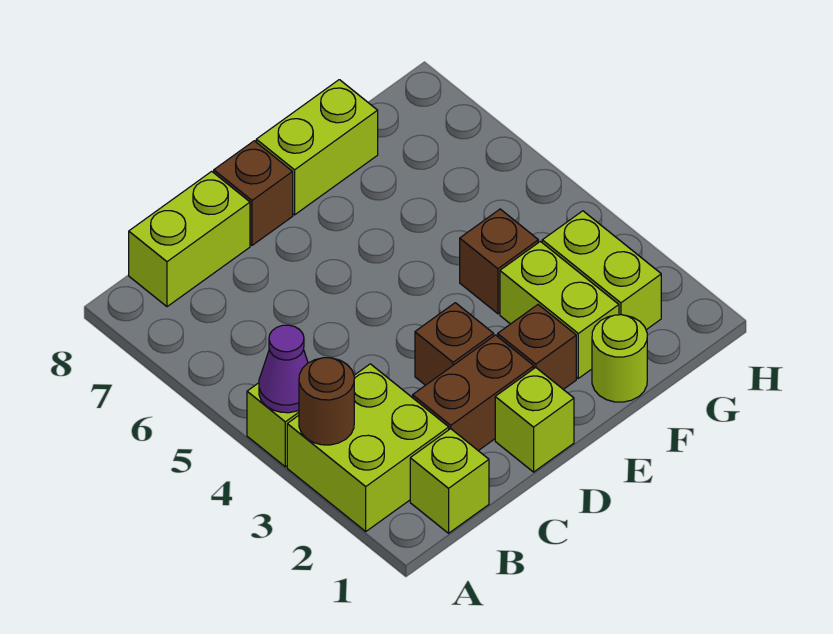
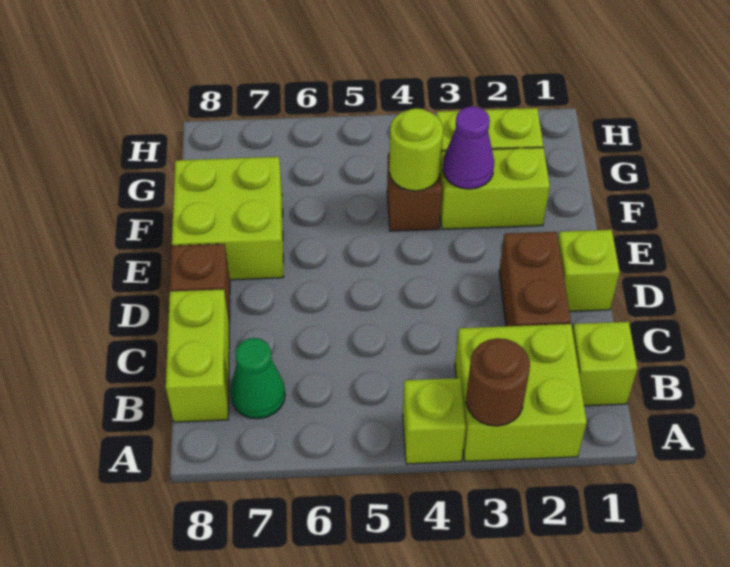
purple cone A4 level 2 -> purple cone F3 level 2
none -> green cone B7 level 1
brown brick D3 level 1 -> none
brown brick E2 level 1 -> none
lime brick E8:F8 level 1 -> lime brick E7:F8 level 1
lime round brick F1 level 1 -> lime round brick F4 level 2

